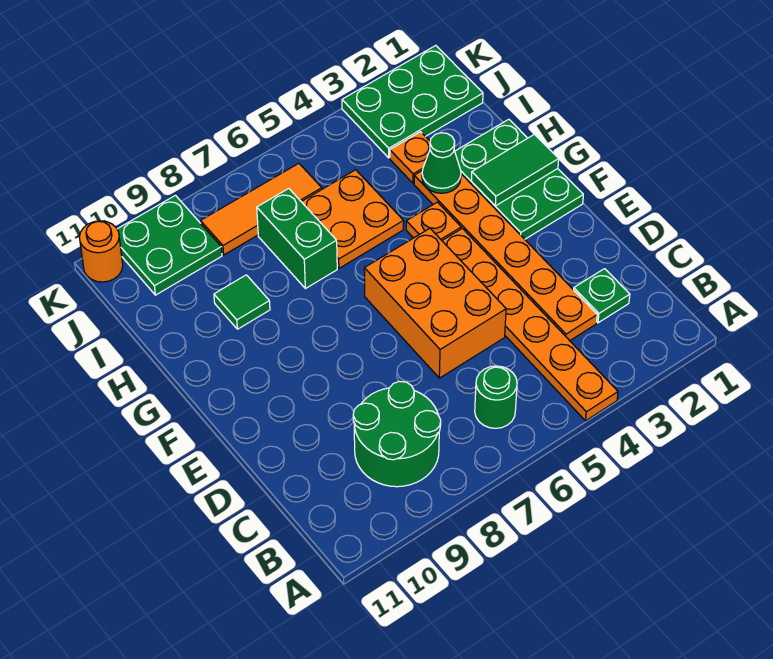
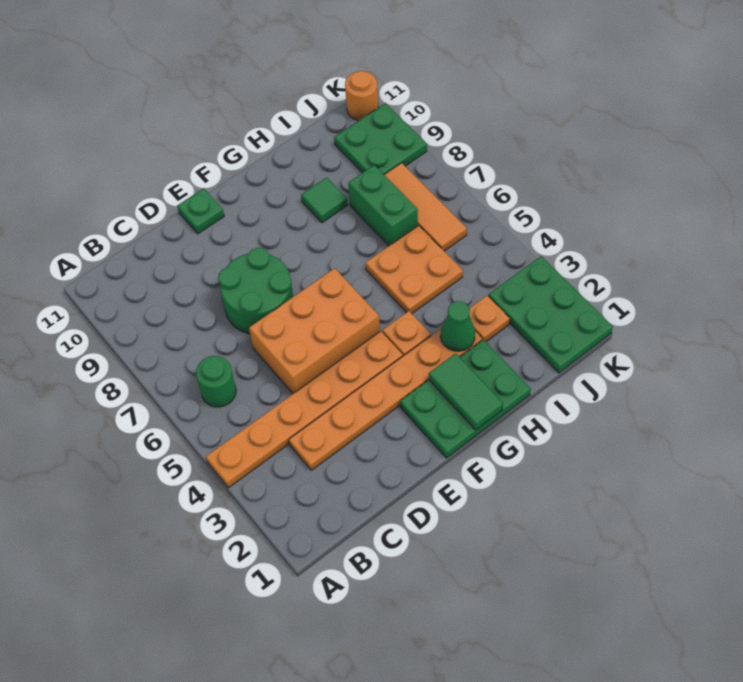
green round brick B8:C9 level 1 -> green round brick D7:E8 level 1
green plate C2 level 1 -> green plate E11 level 1
green brick H7:I7 level 1 -> green brick I7:I8 level 1

